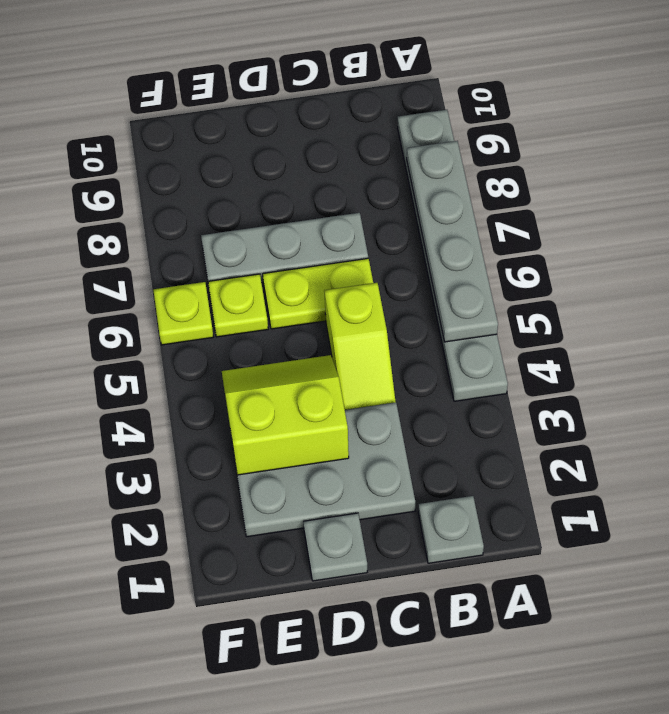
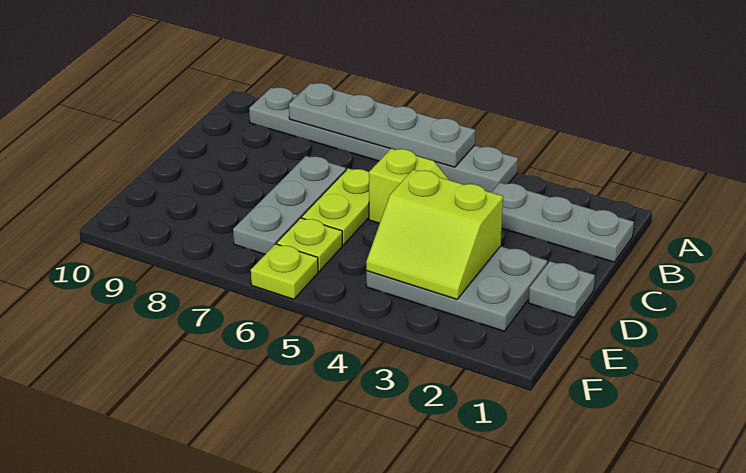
grey plate B1 level 1 -> grey plate B1:B3 level 1
grey plate C2:E3 level 1 -> grey plate D2:E4 level 1
lime slope D3:E4 level 2 top 3 -> lime slope D3:E4 level 2 top D

